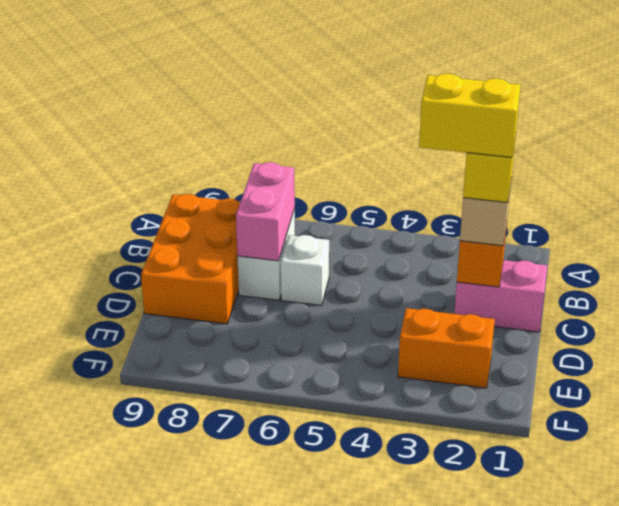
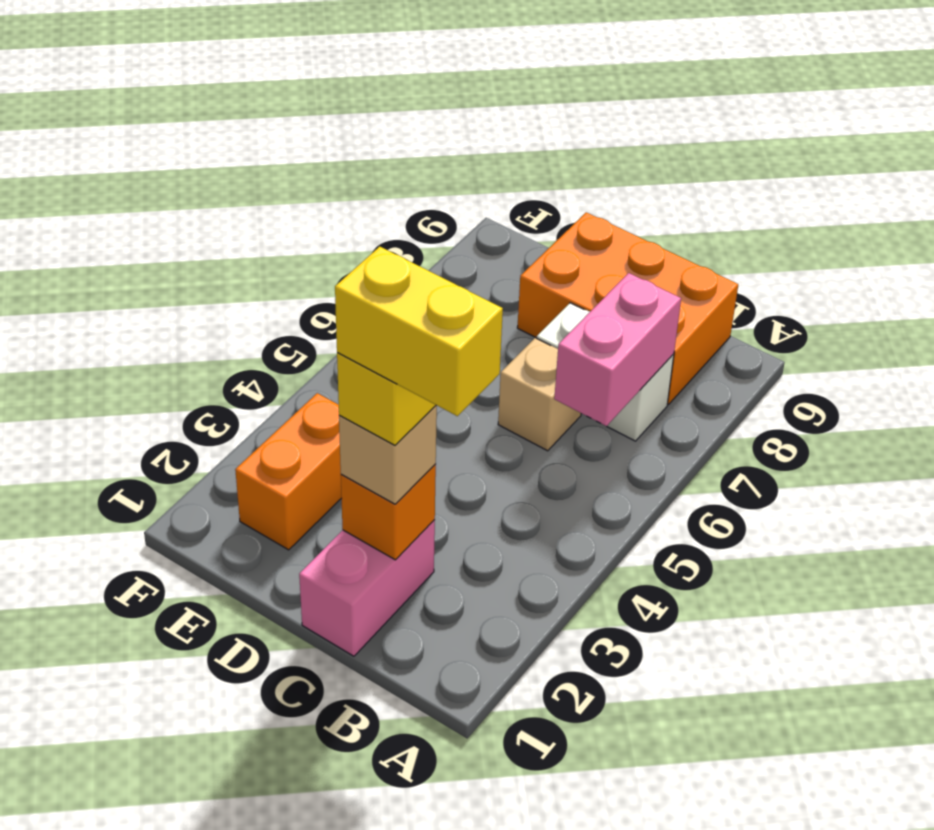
pink brick B7:C7 level 2 -> pink brick B6:B7 level 2
yellow brick C2:C3 level 5 -> yellow brick B2:C2 level 5
white brick C6 level 1 -> tan brick C6 level 1

